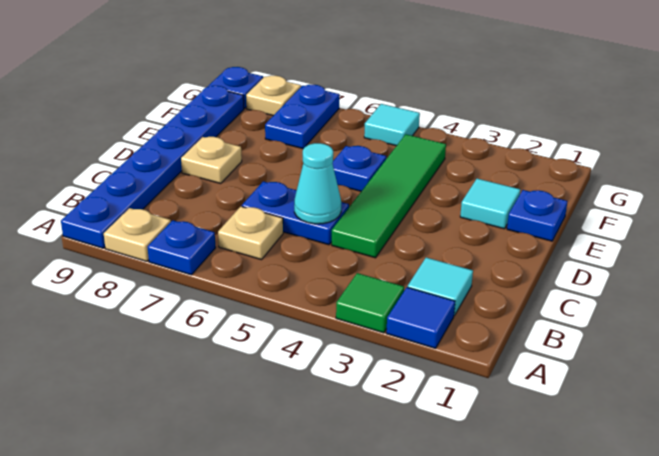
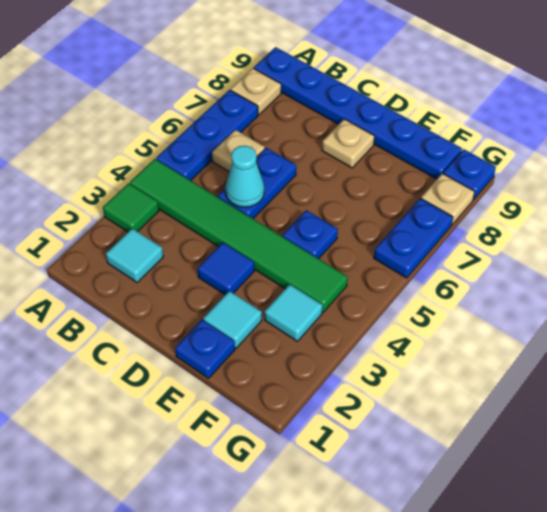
blue tile A2 level 1 -> blue tile D3 level 1
blue plate A7 level 1 -> blue plate A5:A7 level 1
green tile C4:F4 level 1 -> green tile A4:F4 level 1
blue plate F7:G7 level 1 -> blue plate G6:G7 level 1
cyan tile G5 level 1 -> cyan tile F3 level 1

